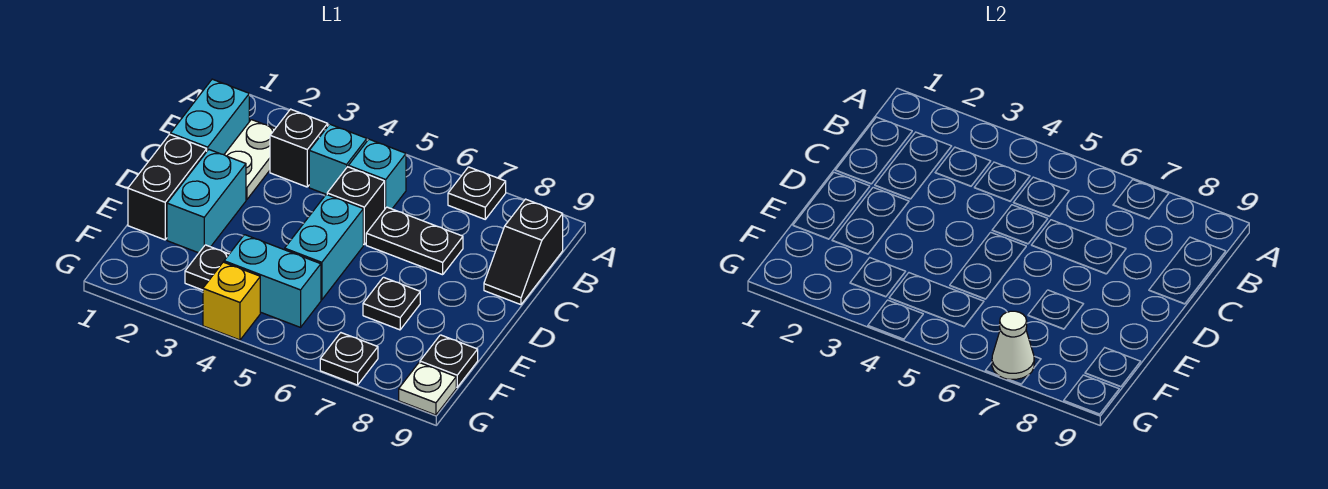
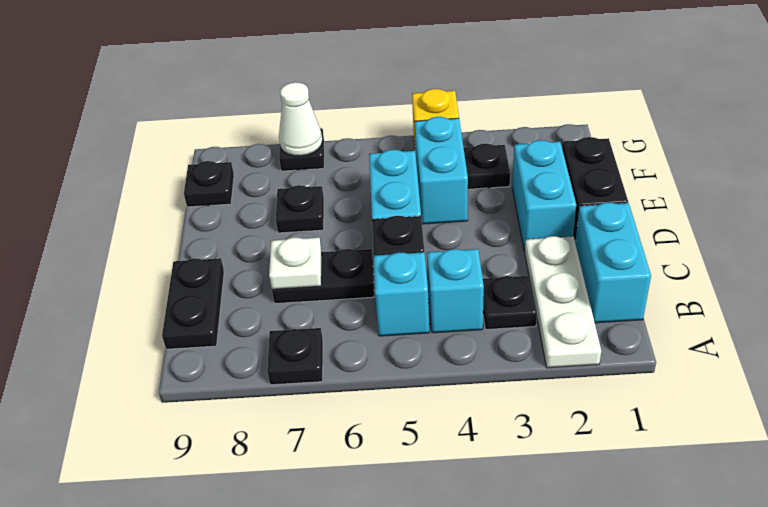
white plate B2:C2 level 1 -> white plate A2:C2 level 1
black brick B3 level 1 -> black plate B3 level 1
black slope B9:C9 level 1 top B -> black plate B9:C9 level 1
cyan brick F4:F5 level 1 -> cyan brick E4:F4 level 1
white plate G9 level 1 -> white plate C7 level 2

